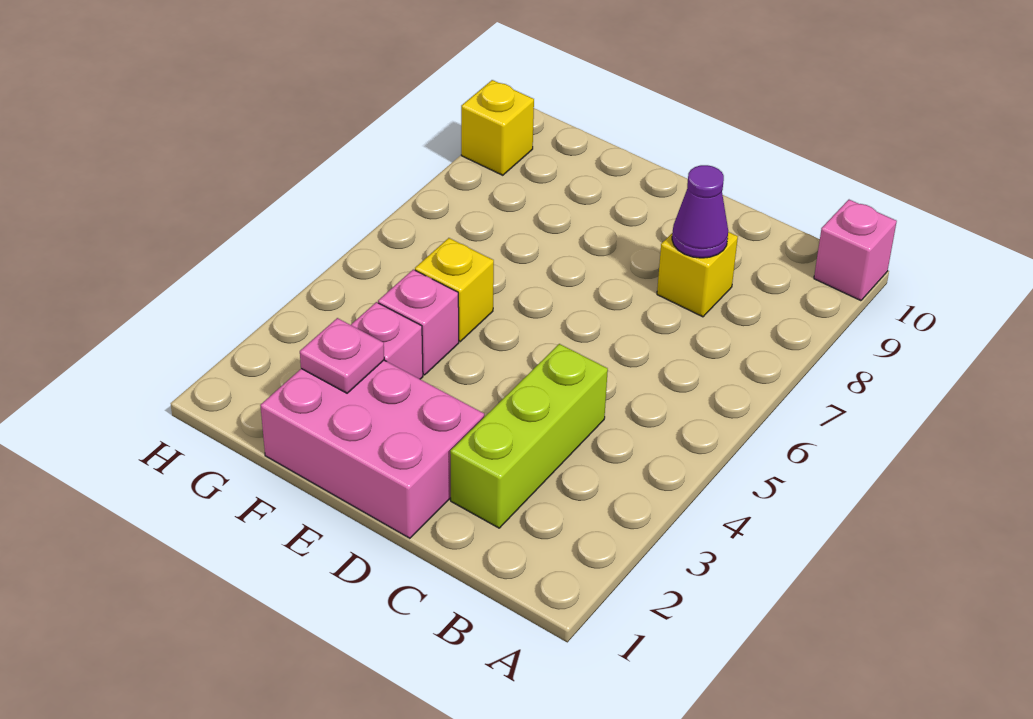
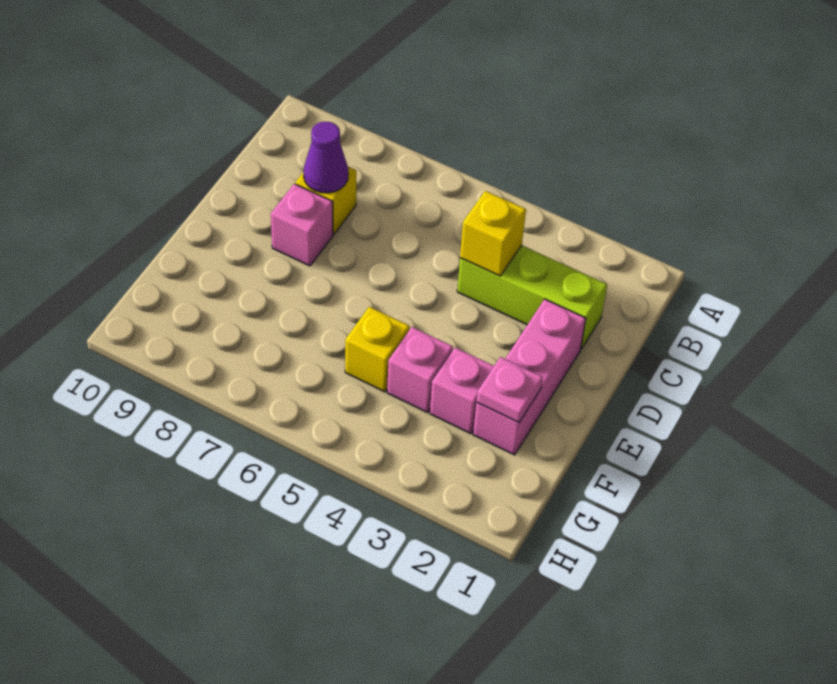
pink brick A10 level 1 -> pink brick D8 level 1
pink brick D1:F2 level 1 -> pink brick D2:F2 level 1
yellow brick H9 level 1 -> yellow brick C4 level 2

